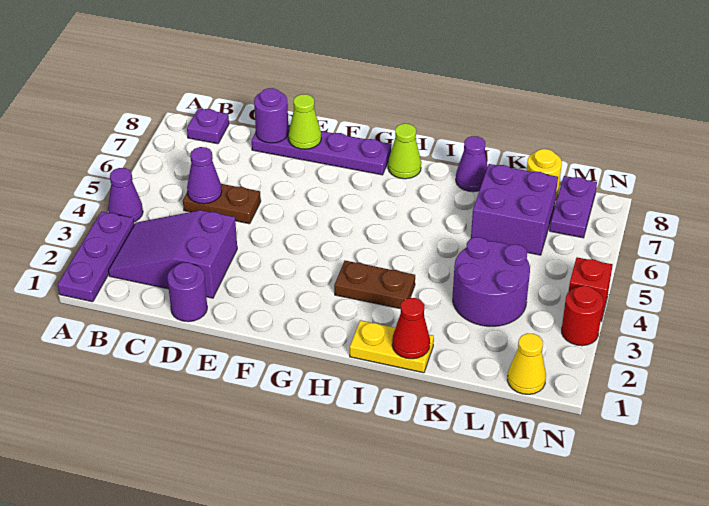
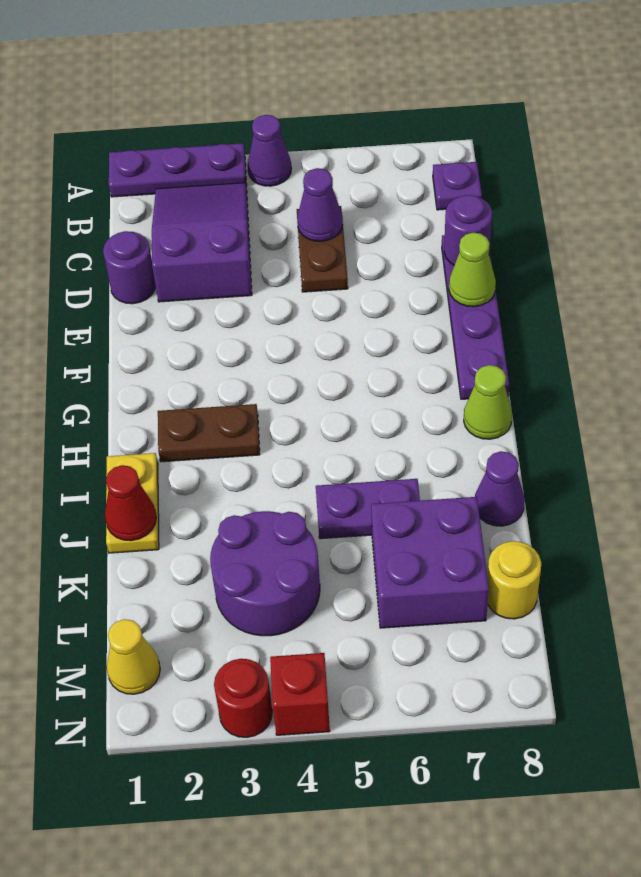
brown plate H3:I3 level 1 -> brown plate H2:H3 level 1
purple plate M7:M8 level 1 -> purple plate J5:J6 level 1

